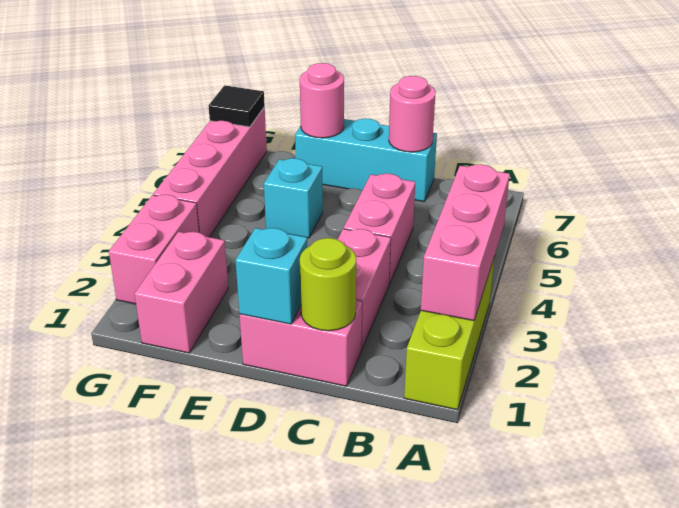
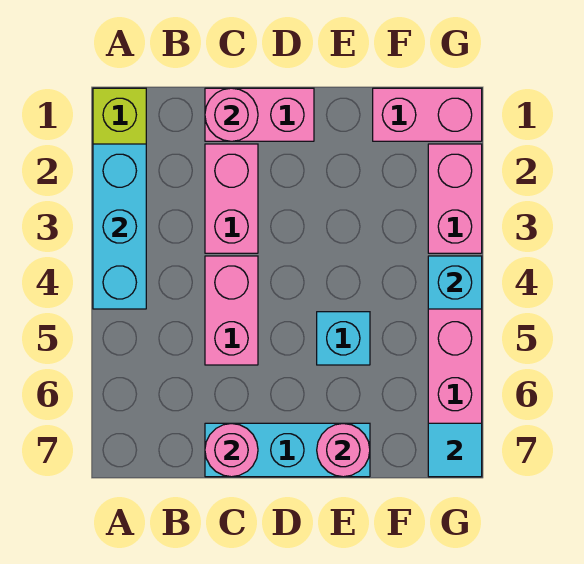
pink brick A2:A4 level 2 -> cyan brick A2:A4 level 2
lime round brick C1 level 2 -> pink round brick C1 level 2
cyan brick D1 level 2 -> cyan brick G4 level 2
pink brick F1:F2 level 1 -> pink brick F1:G1 level 1
black tile G7 level 2 -> cyan tile G7 level 2

